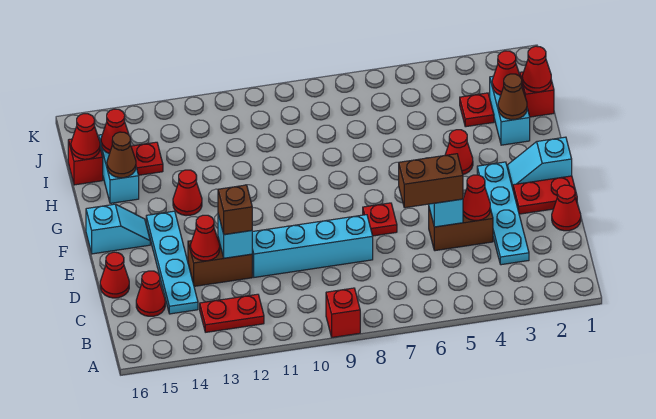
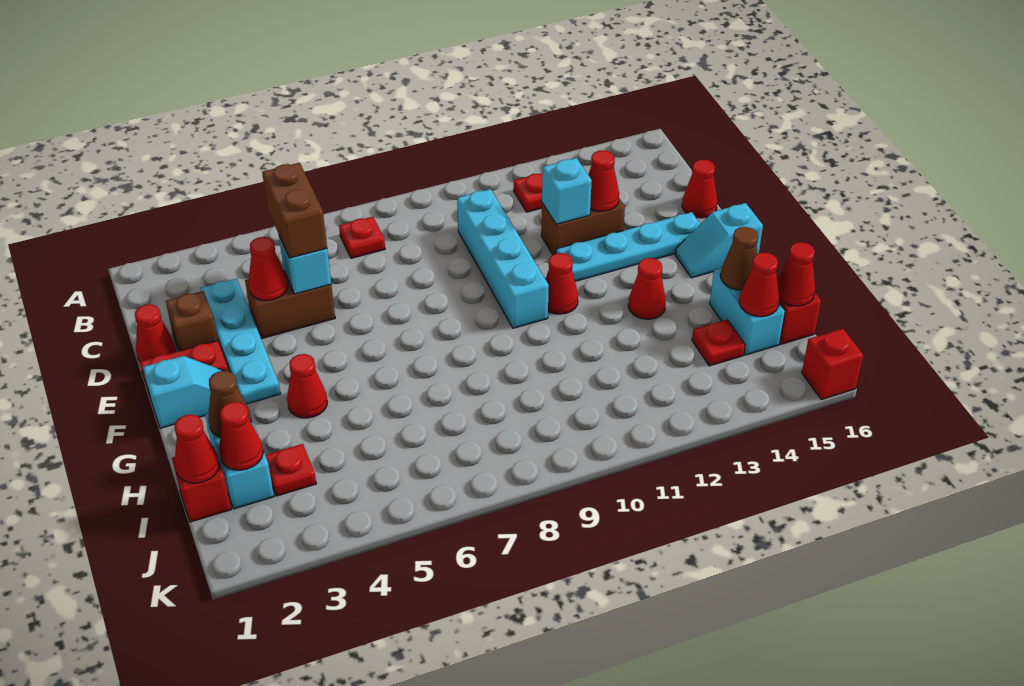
red brick A9 level 1 -> red brick K16 level 1
cyan plate C14:F14 level 1 -> cyan plate E12:E15 level 1
red cone C15 level 1 -> red cone F11 level 1
brown brick D5:D6 level 3 -> brown brick C5:D5 level 3
cyan brick D8:D11 level 1 -> cyan brick C10:F10 level 1
brown brick D12 level 3 -> brown brick D2 level 1
red plate E7 level 1 -> red plate B7 level 1

